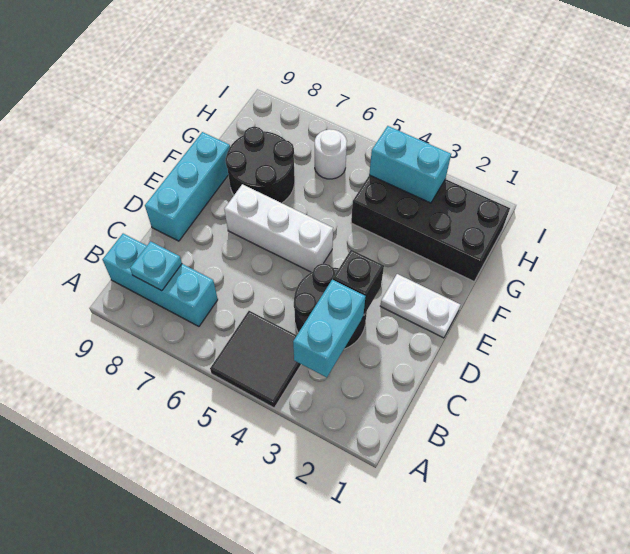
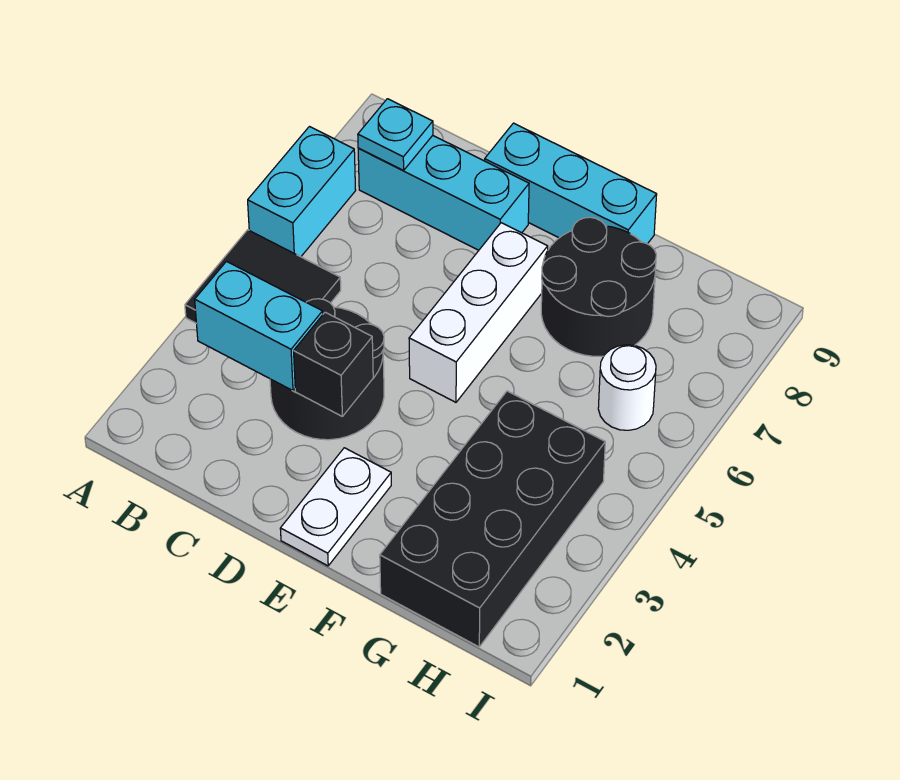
cyan brick B7:B9 level 1 -> cyan brick B8:D8 level 1
cyan brick H3:H4 level 2 -> cyan brick A6:A7 level 1

